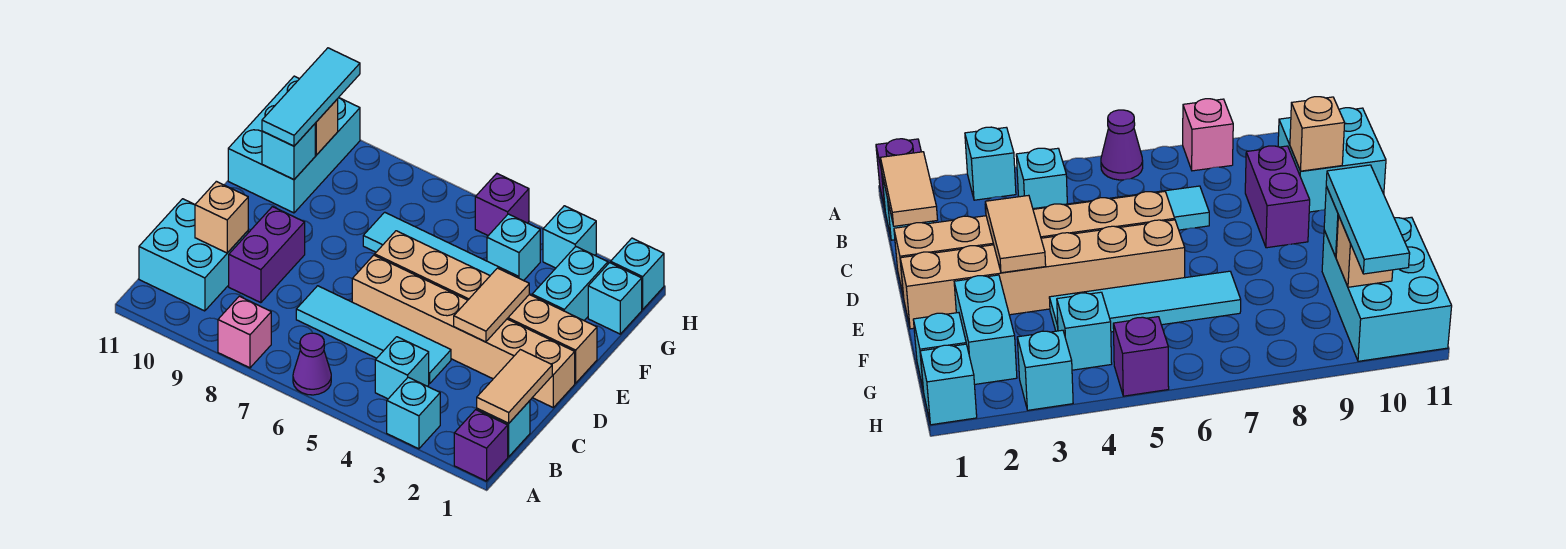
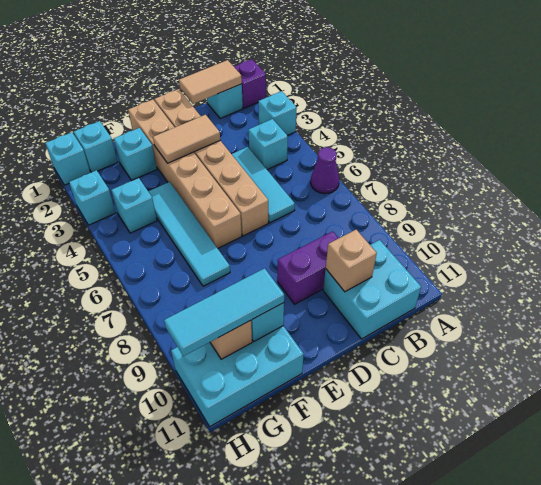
pink brick A8 level 1 -> none
cyan tile C4:C7 level 1 -> cyan tile C4:C6 level 1
cyan brick F2:G2 level 1 -> cyan brick F2 level 1
purple brick H5 level 1 -> none

